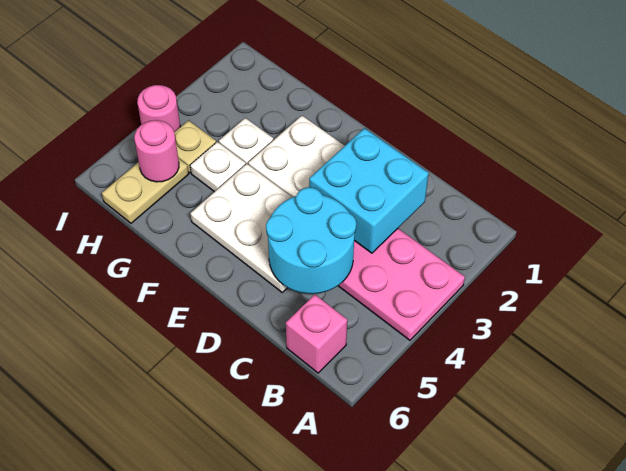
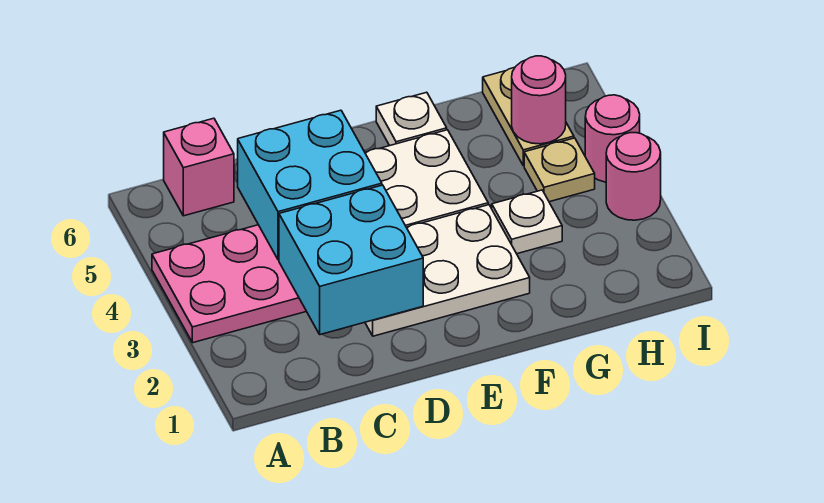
cyan round brick C4:D5 level 2 -> cyan brick C4:D5 level 2
white plate G4 level 1 -> white plate F6 level 1
none -> pink round brick I3 level 1

